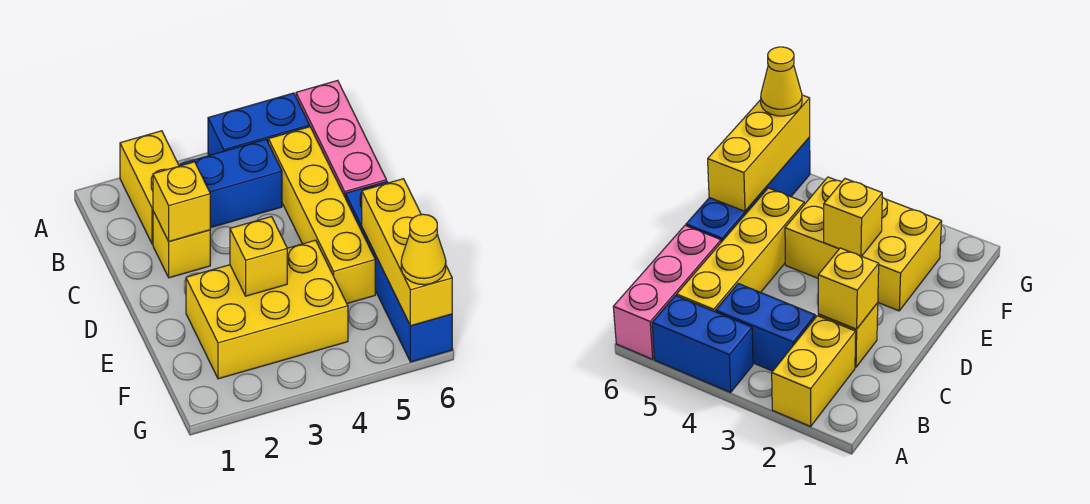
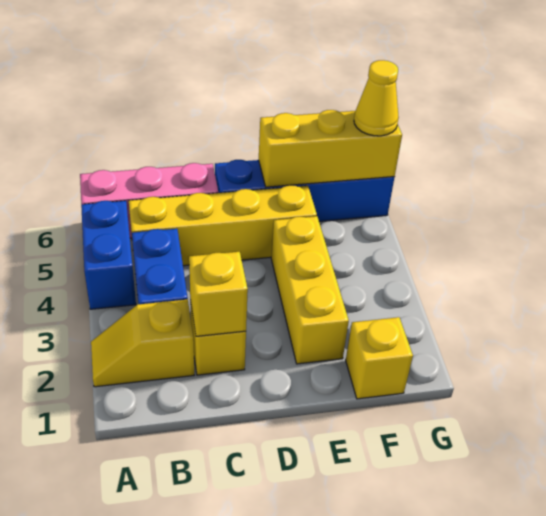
yellow brick A2:B2 level 1 -> yellow slope A2:B2 level 1 top B
yellow brick E2:F4 level 1 -> yellow brick E2:E4 level 1
yellow brick E3 level 2 -> yellow brick F1 level 1

